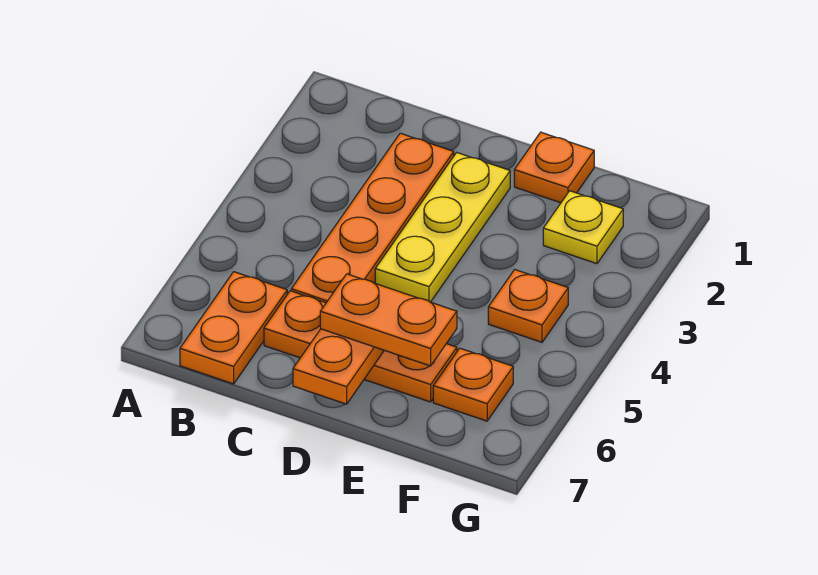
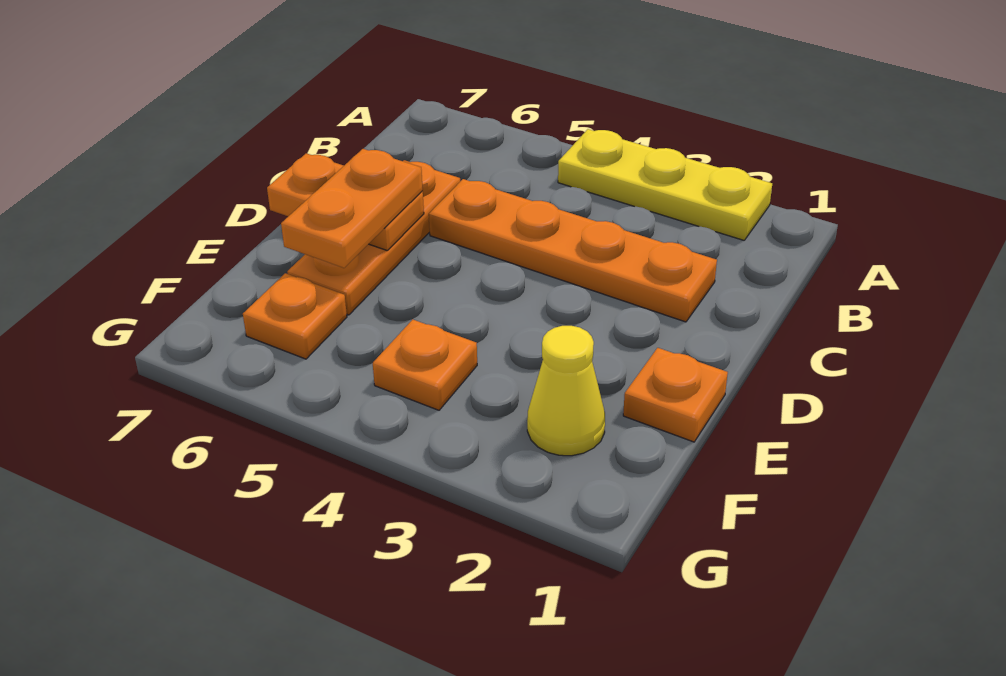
orange plate B6:B7 level 1 -> none
yellow plate D2:D4 level 1 -> yellow plate A2:A4 level 1
yellow plate F2 level 1 -> yellow cone F2 level 1

